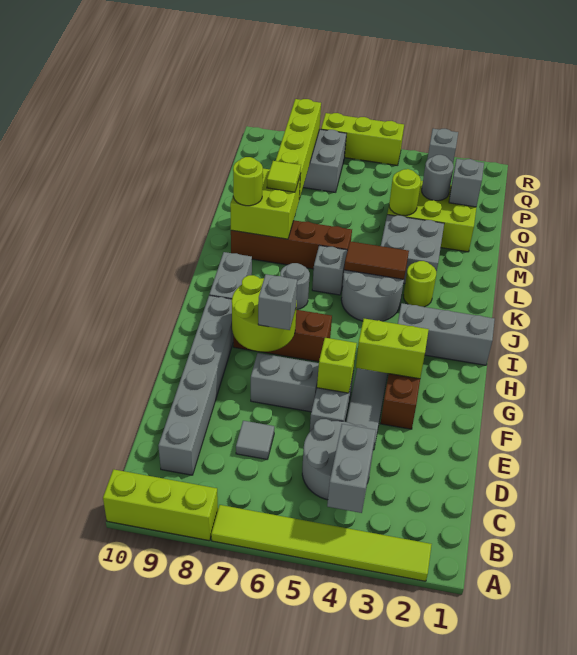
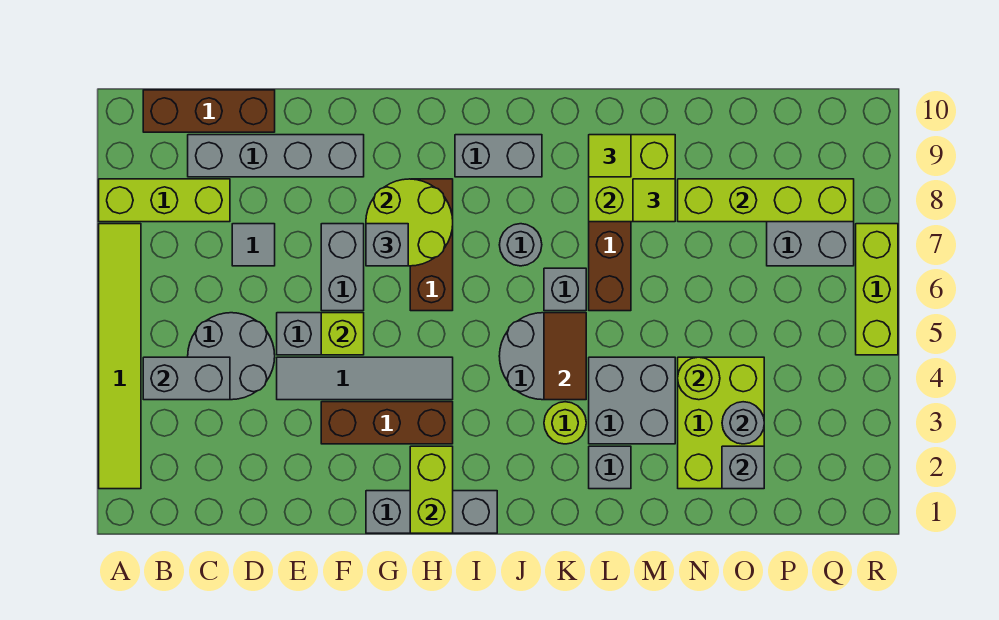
lime brick A8:A10 level 1 -> lime brick A8:C8 level 1
none -> brown brick B10:D10 level 1
grey brick C9:H9 level 1 -> grey brick C9:F9 level 1
lime brick G3:G4 level 2 -> lime brick H1:H2 level 2
grey brick I1:I3 level 1 -> grey brick G1:I1 level 1
lime round brick L9 level 3 -> lime tile L9 level 3
grey brick R3 level 1 -> grey brick L2 level 1

